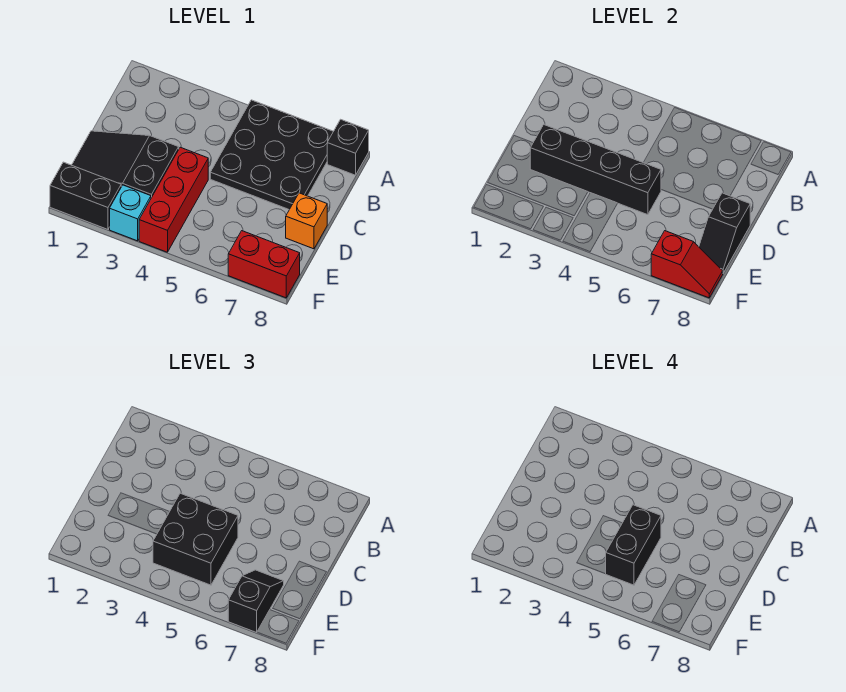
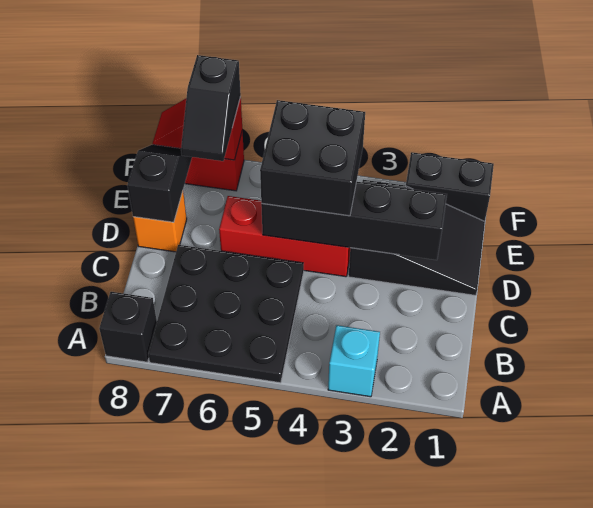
red brick D4:F4 level 1 -> red brick D4:D6 level 1
black brick D5:E5 level 4 -> none
cyan brick F3 level 1 -> cyan brick A3 level 1

